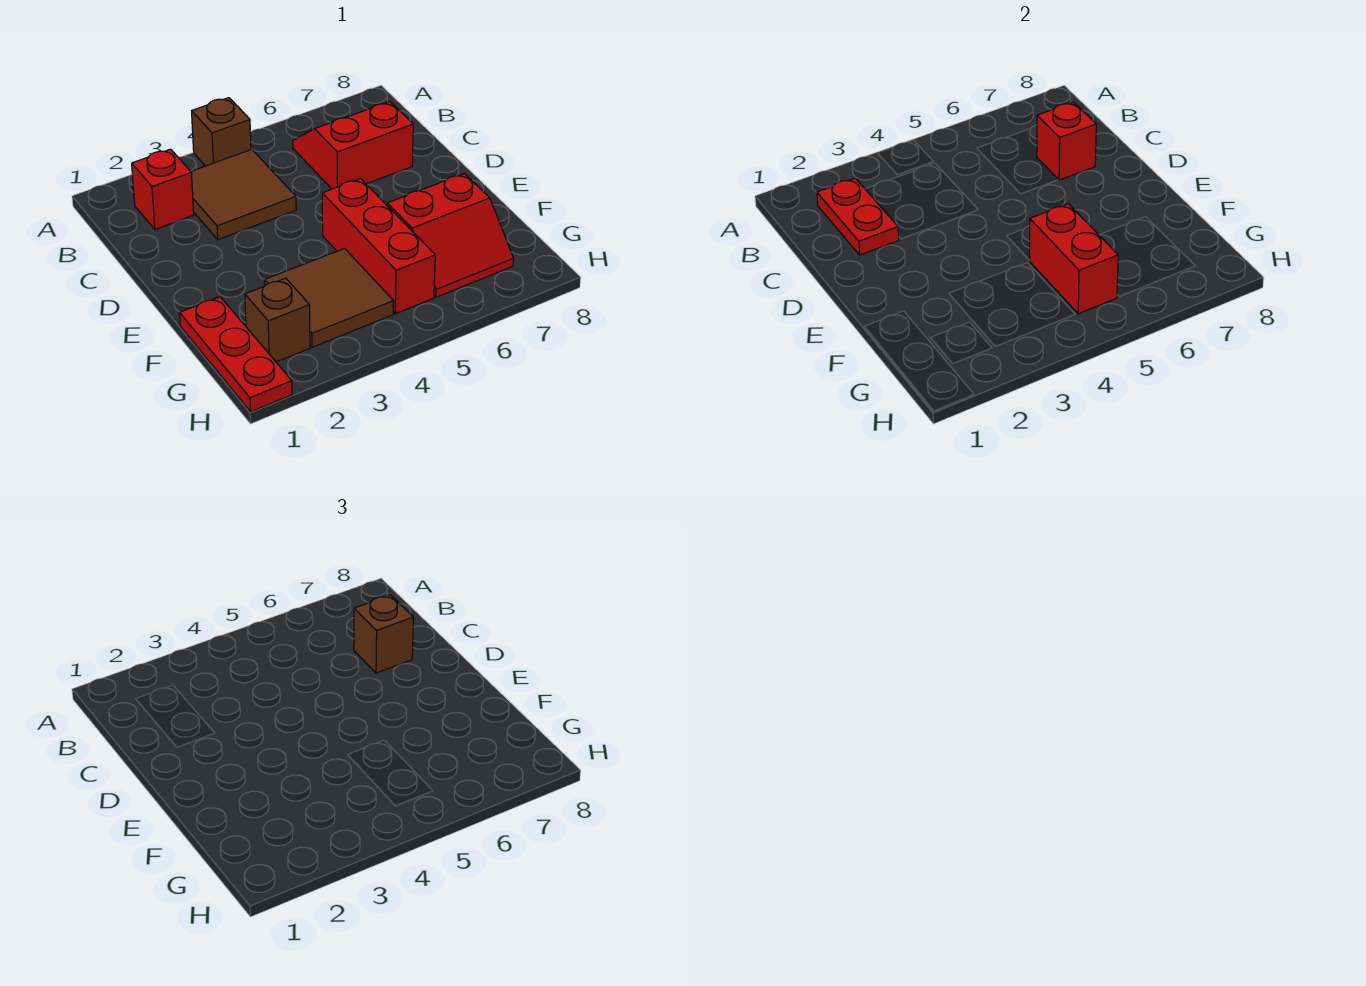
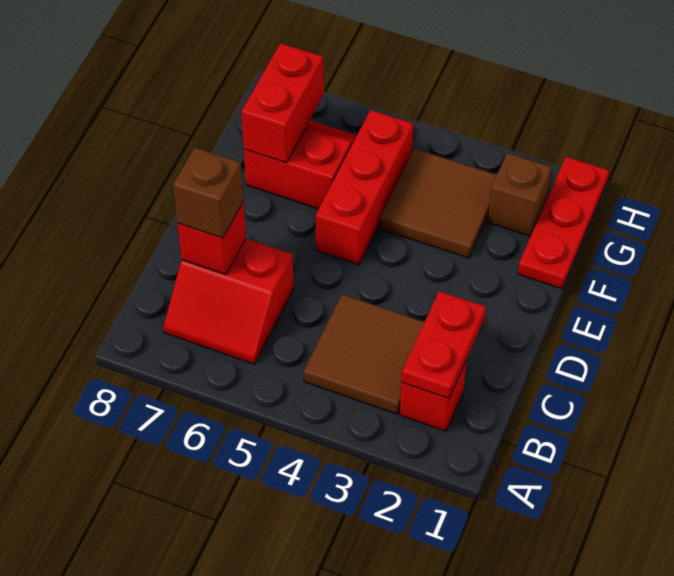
brown brick A4 level 1 -> none
red brick F5:G5 level 2 -> red brick F7:G7 level 2

